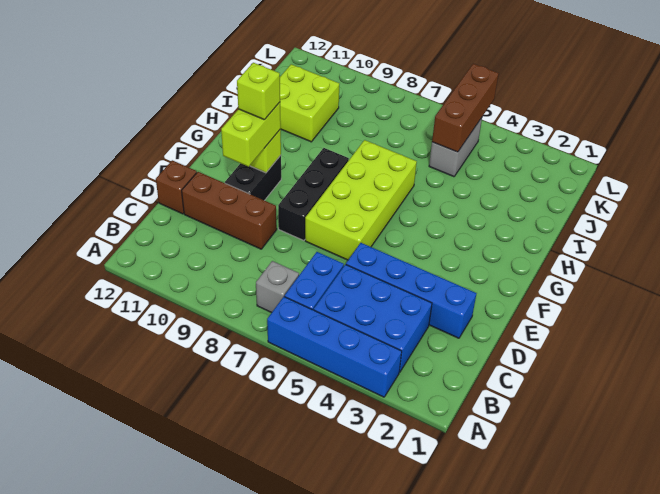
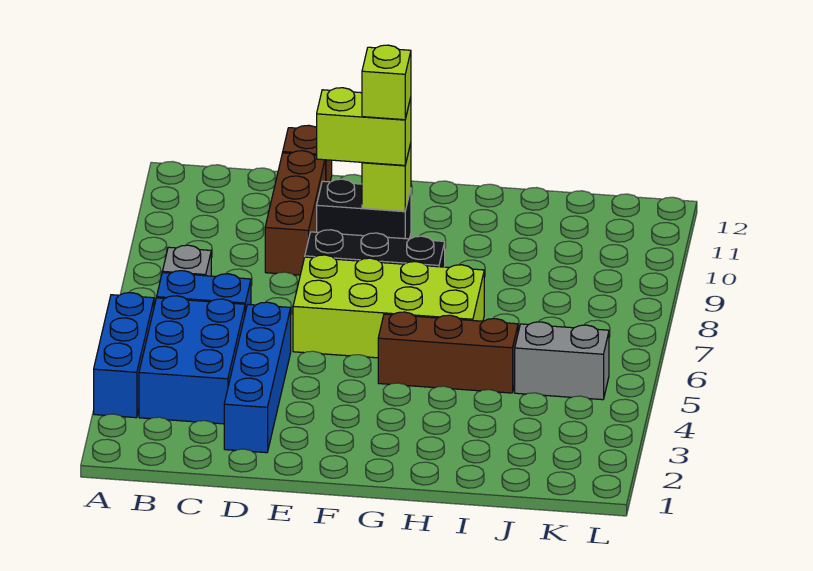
blue brick A3:A6 level 1 -> blue brick A3:A5 level 1
lime brick I10:J11 level 1 -> none
brown brick J5:L5 level 2 -> brown brick G5:I5 level 1

